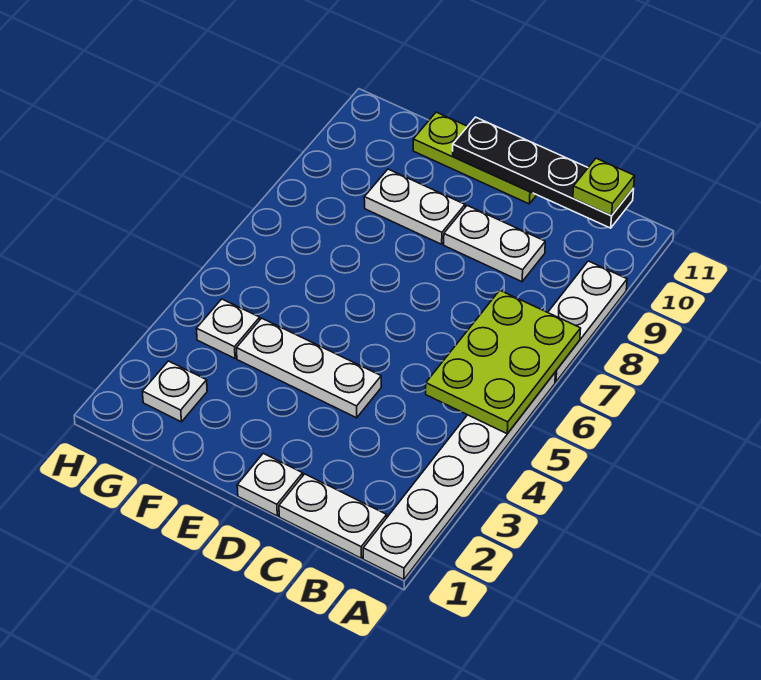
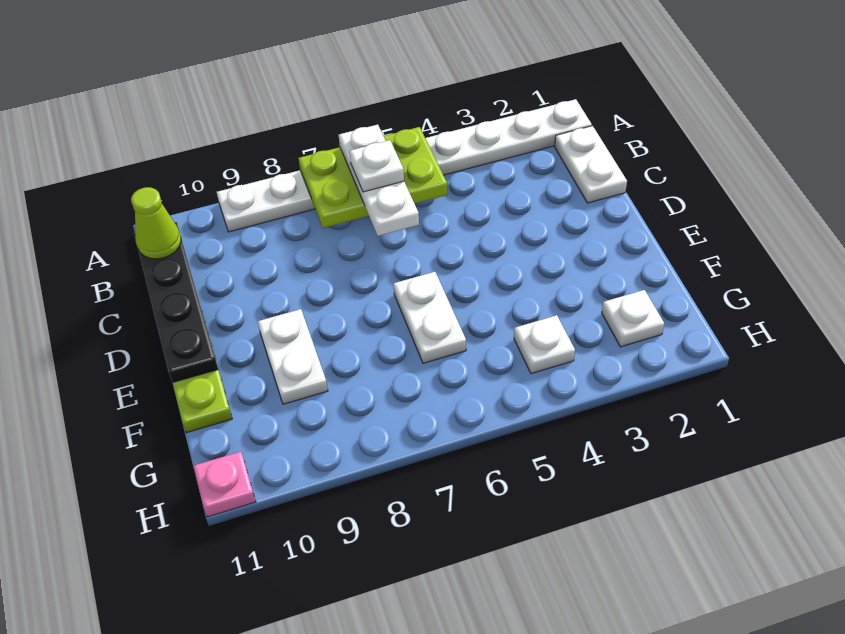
lime plate B11 level 3 -> lime cone B11 level 3
white plate C9:D9 level 1 -> white plate E6:F6 level 1
white plate D1 level 1 -> white plate B6 level 4
white plate D4:F4 level 1 -> white plate A6:C6 level 3
none -> pink plate H11 level 1

